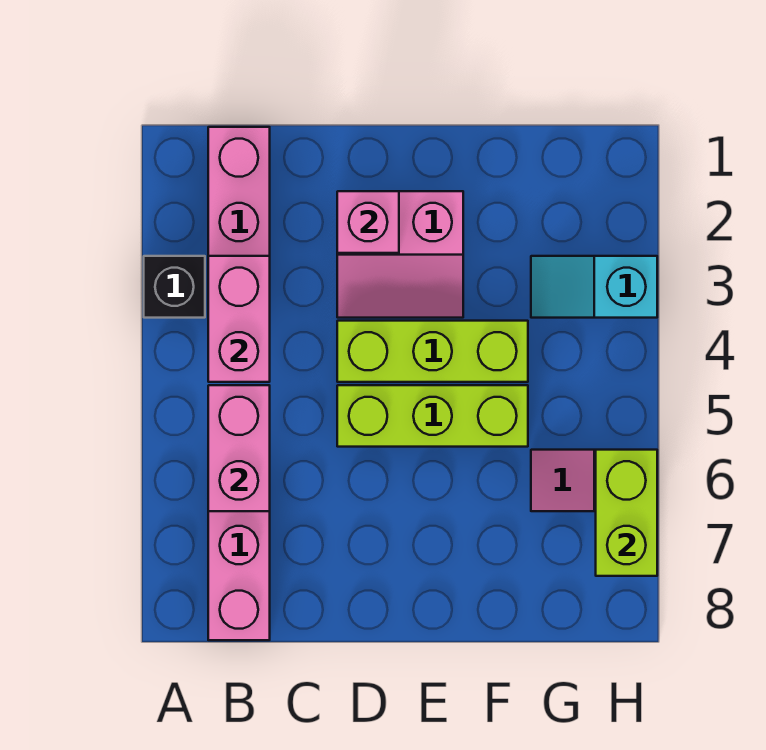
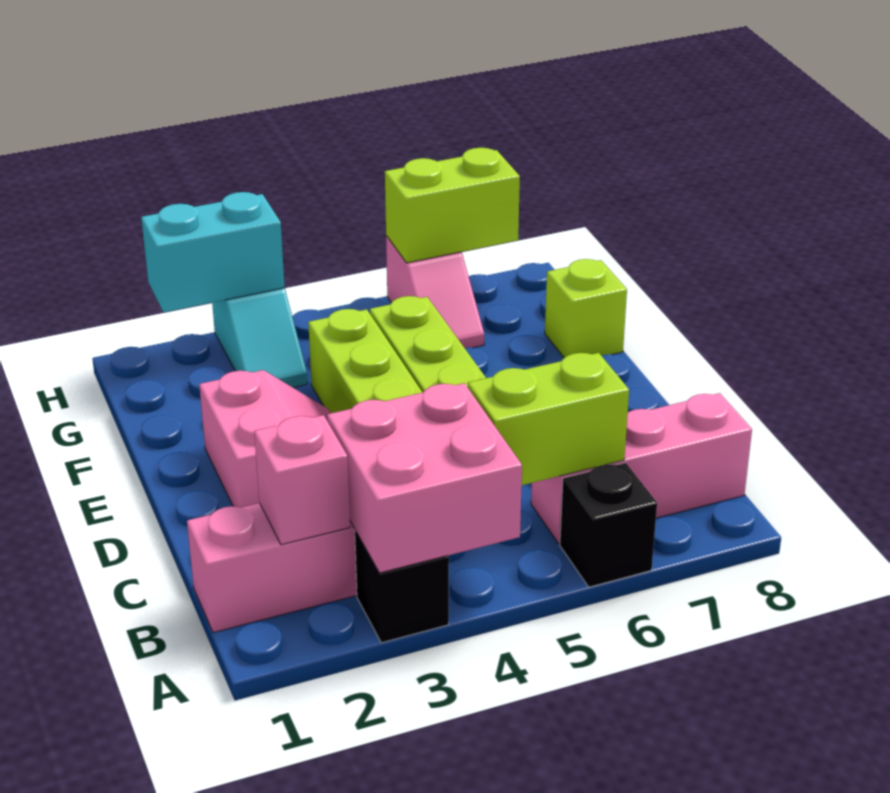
none -> black brick A6 level 1
pink brick B3:B4 level 2 -> pink brick A3:B4 level 2
pink brick B5:B6 level 2 -> lime brick B5:B6 level 2
pink brick D2 level 2 -> pink brick B2 level 2
none -> lime brick F8 level 1
none -> cyan brick H2:H3 level 2

